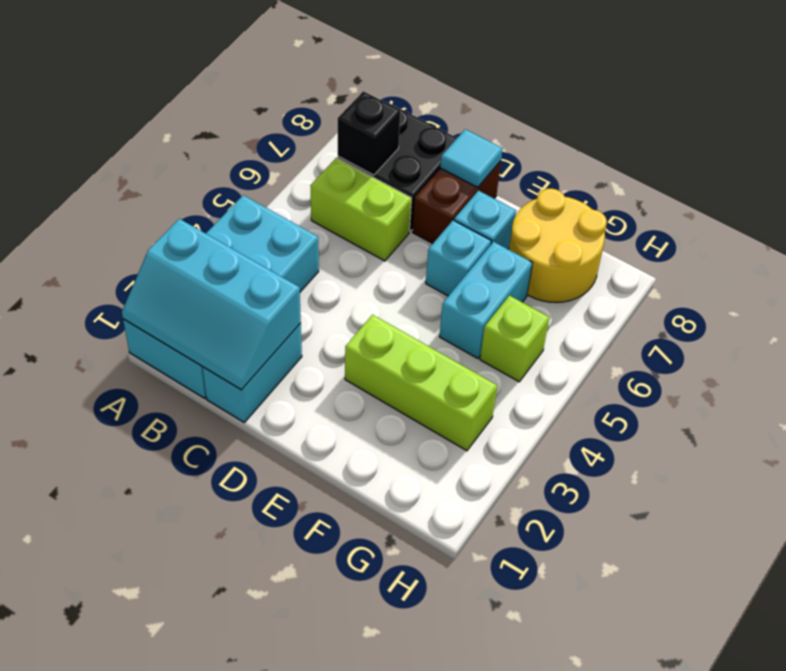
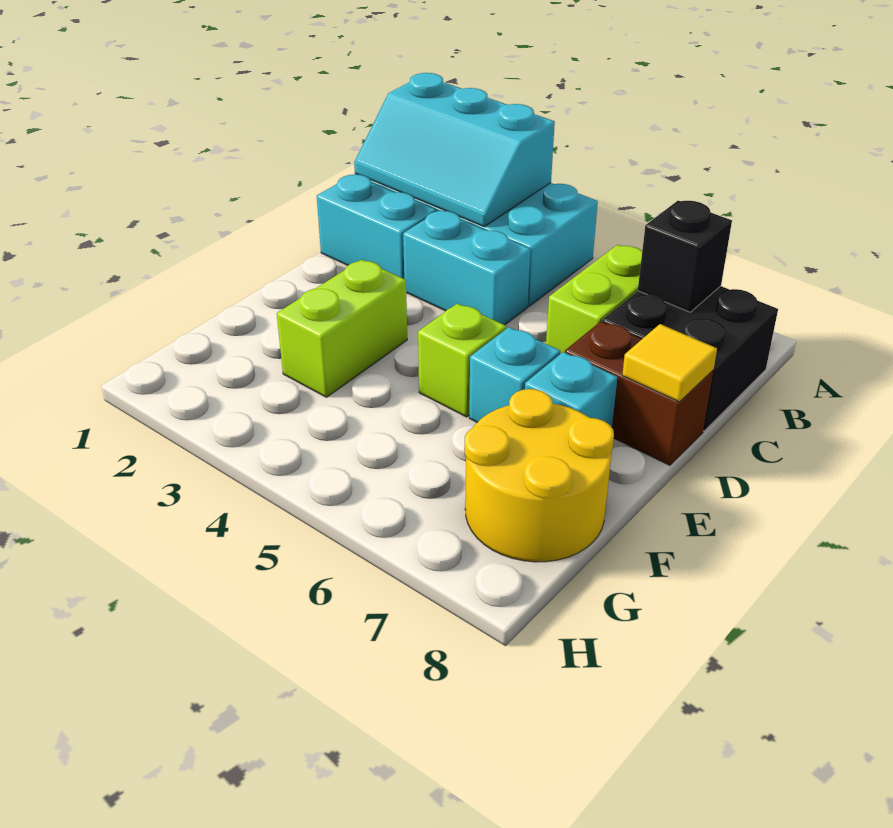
cyan slope A1:C2 level 2 top 2 -> cyan slope A1:B3 level 2 top A
cyan tile D8 level 2 -> yellow tile D8 level 2
lime brick E3:G3 level 1 -> lime brick E3:F3 level 1
cyan brick F5:F6 level 1 -> cyan brick C3:C4 level 1
lime brick G5 level 1 -> lime brick E5 level 1

